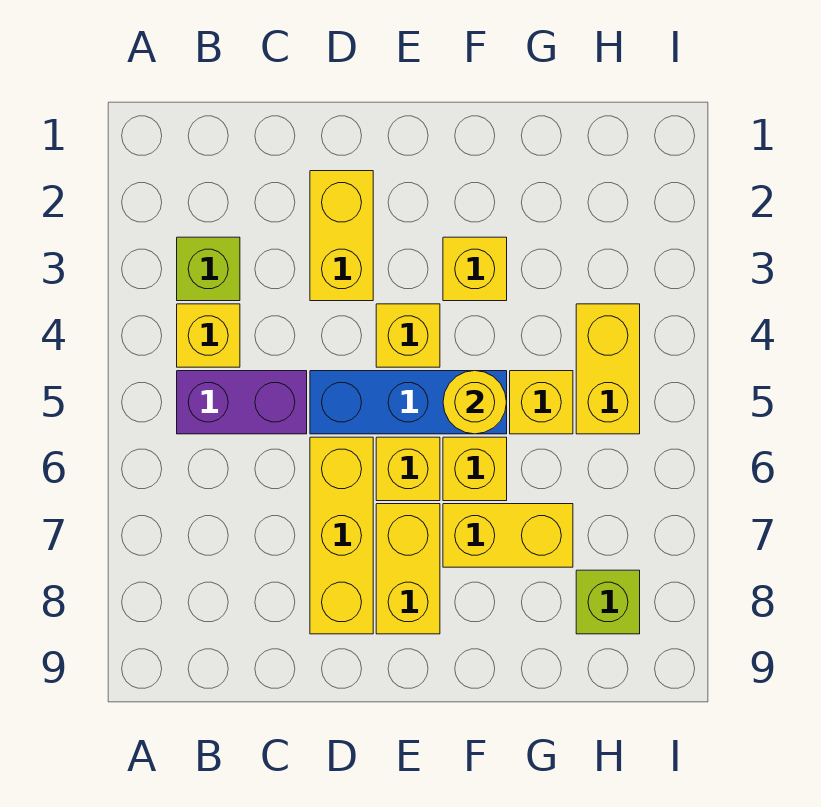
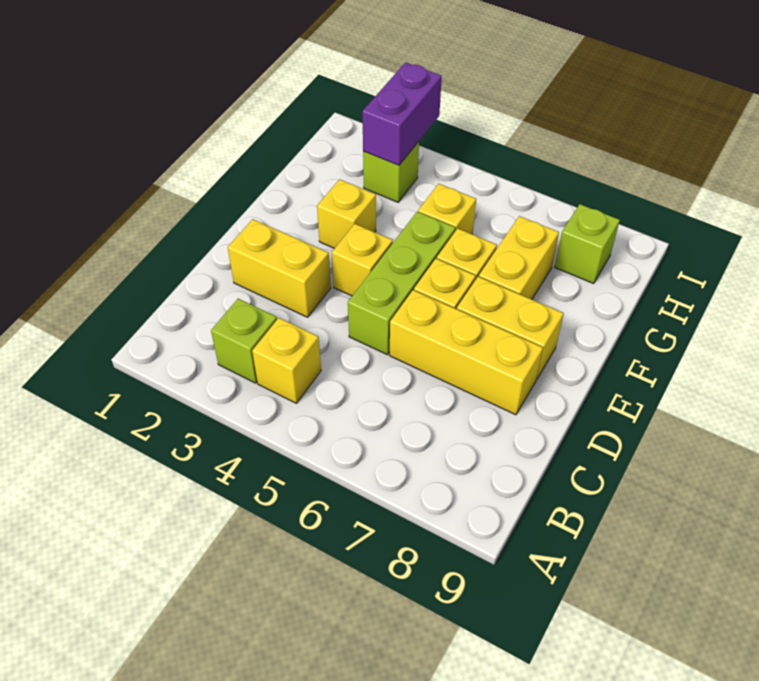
purple brick B5:C5 level 1 -> purple brick H3:I3 level 2
blue brick D5:F5 level 1 -> lime brick D5:F5 level 1
yellow round brick F5 level 2 -> none
none -> lime brick H3 level 1
yellow brick H4:H5 level 1 -> none

